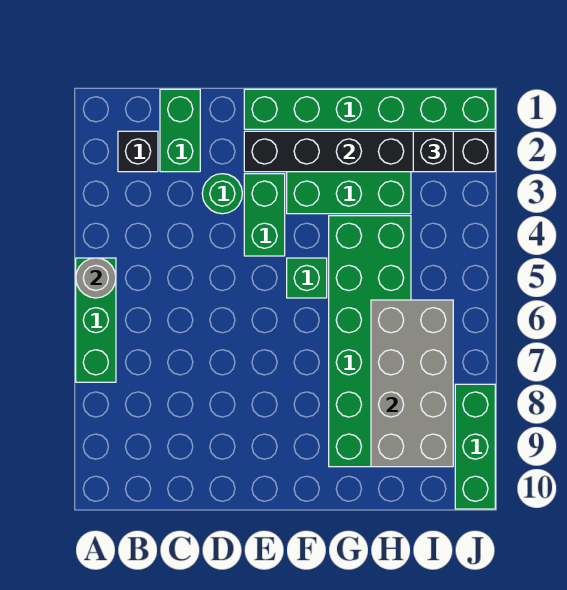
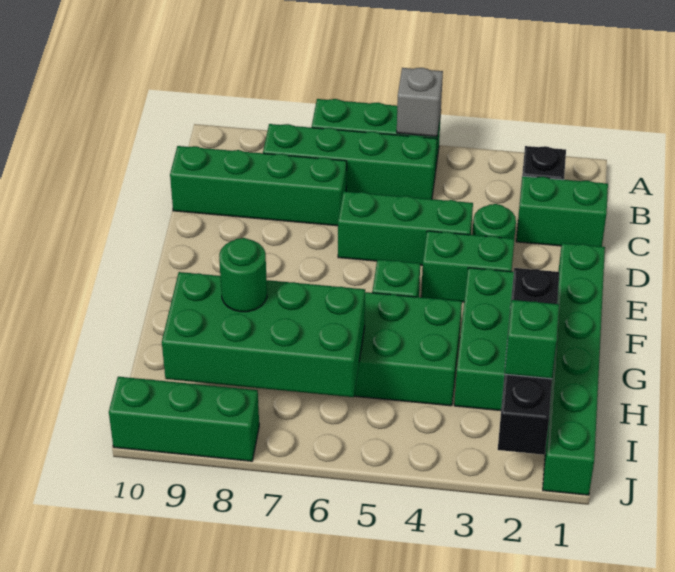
grey round brick A5 level 2 -> grey brick A5 level 2
none -> green brick B5:B8 level 1
none -> green brick C7:C10 level 1
none -> green brick D4:D6 level 1
black brick E2:J2 level 2 -> black brick G2:J2 level 2
grey brick H6:I9 level 2 -> green brick H6:I9 level 2
none -> green round brick H8 level 3
black brick I2 level 3 -> green brick I2 level 3

